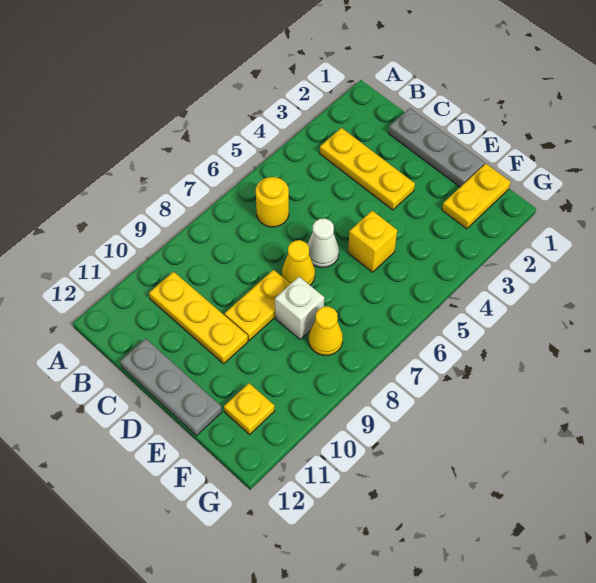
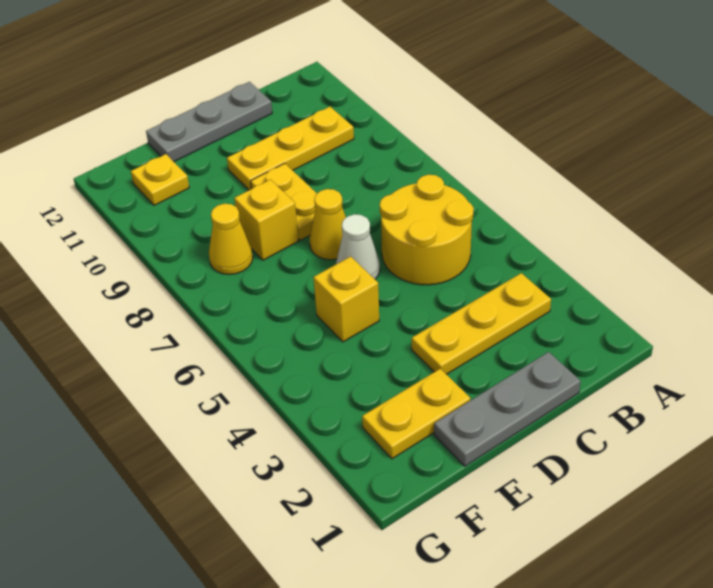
yellow round brick B6 level 1 -> yellow round brick B5:C6 level 1
white brick E8 level 1 -> yellow brick E8 level 1
yellow plate F1:F2 level 1 -> yellow plate E2:F2 level 1

